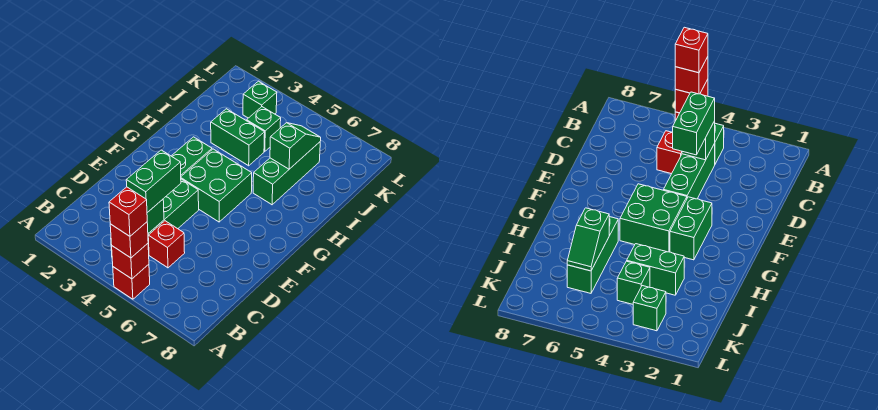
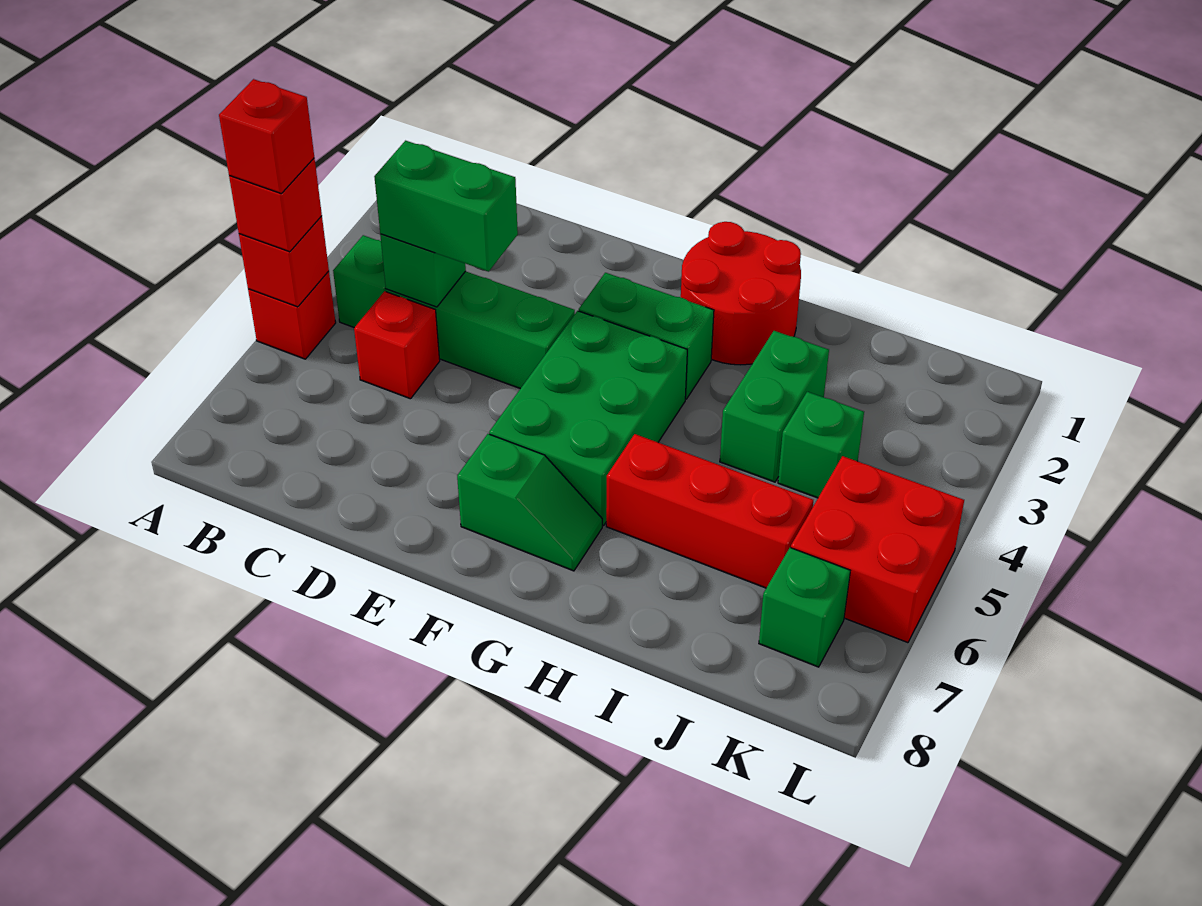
green brick F4:G5 level 1 -> green brick F4:G6 level 1
none -> red round brick G1:H2 level 1
green brick H6:J6 level 1 -> red brick H6:J6 level 1
green slope I6:J6 level 2 top I -> green slope F7:G7 level 1 top F
green brick K3 level 1 -> green brick K7 level 1
none -> red brick K5:L6 level 1

